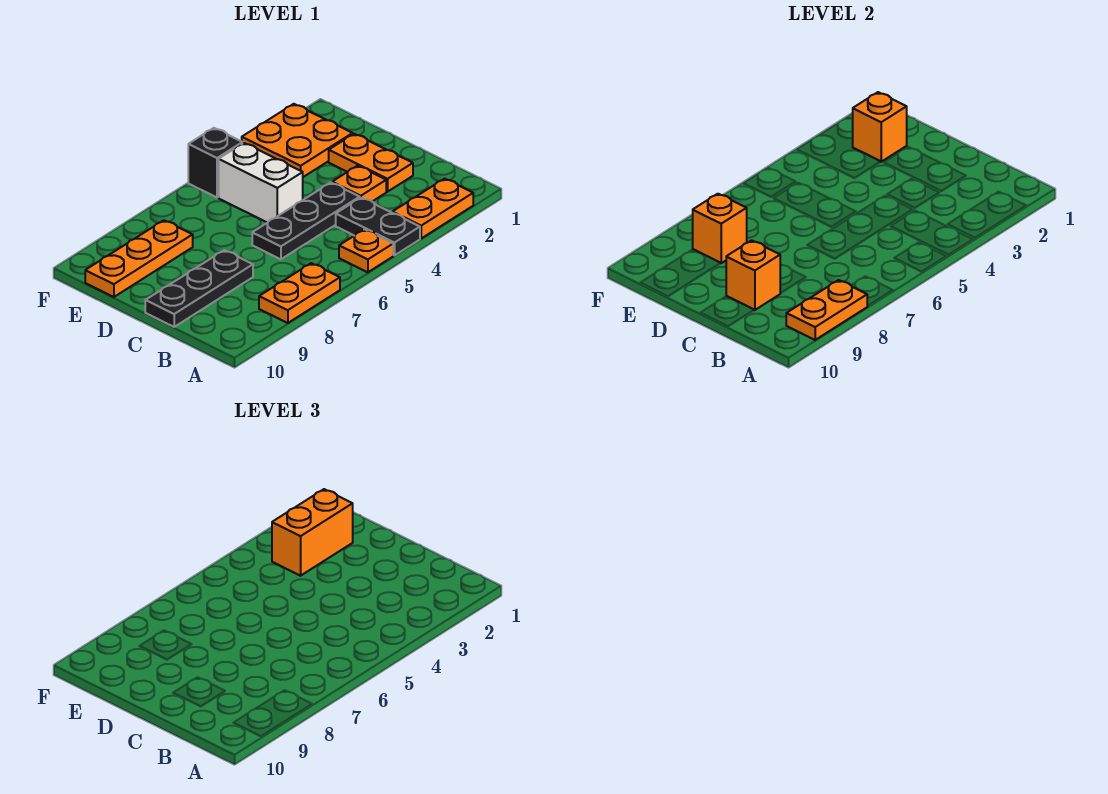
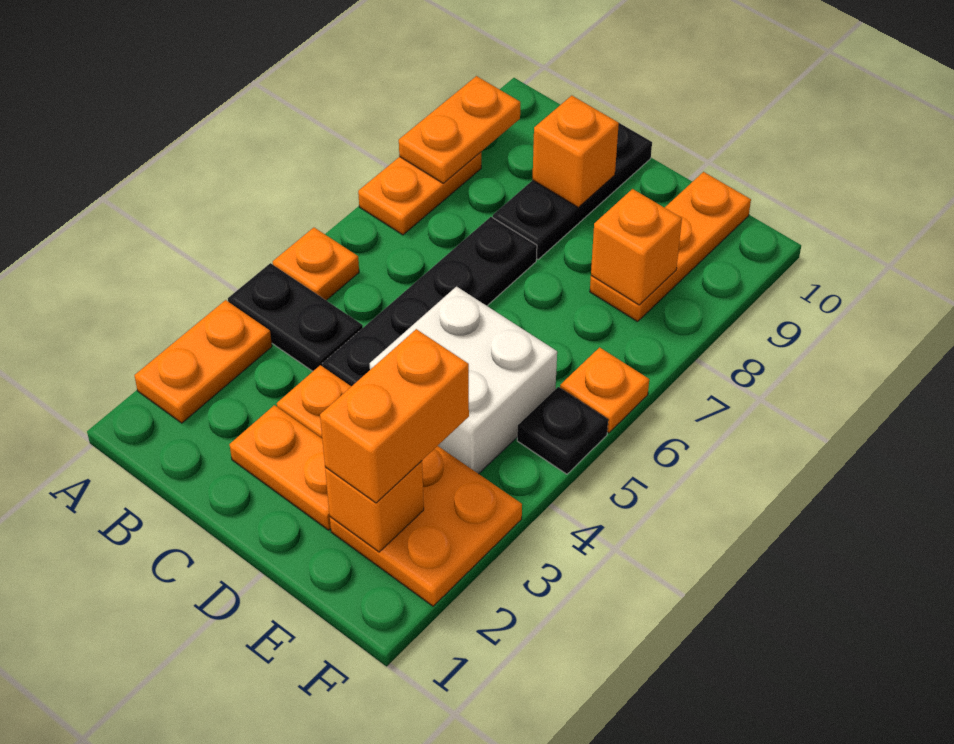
black plate C4:C6 level 1 -> black plate C4:C7 level 1
white brick D5:E5 level 1 -> white brick D4:E5 level 1
black brick F5 level 1 -> black plate F5 level 1
none -> orange plate F6 level 1

